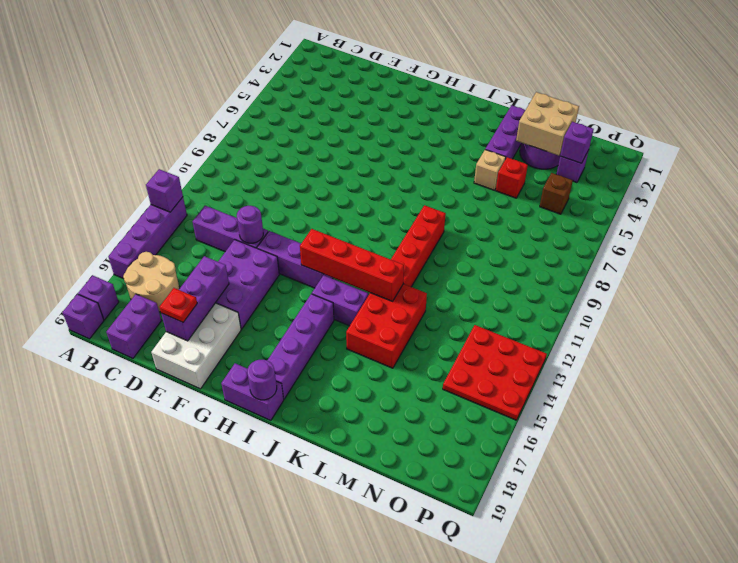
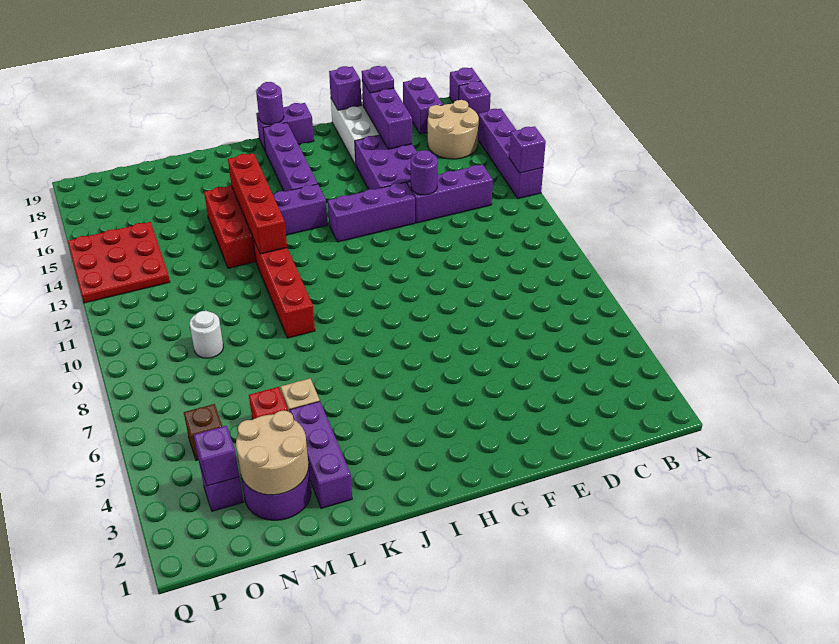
red plate E18 level 3 -> purple plate E18 level 3
none -> purple brick F19 level 2
red brick H13:K13 level 2 -> red brick K12:K15 level 2
tan brick M2:N3 level 2 -> tan round brick M2:N3 level 2
none -> white round brick N9 level 1

